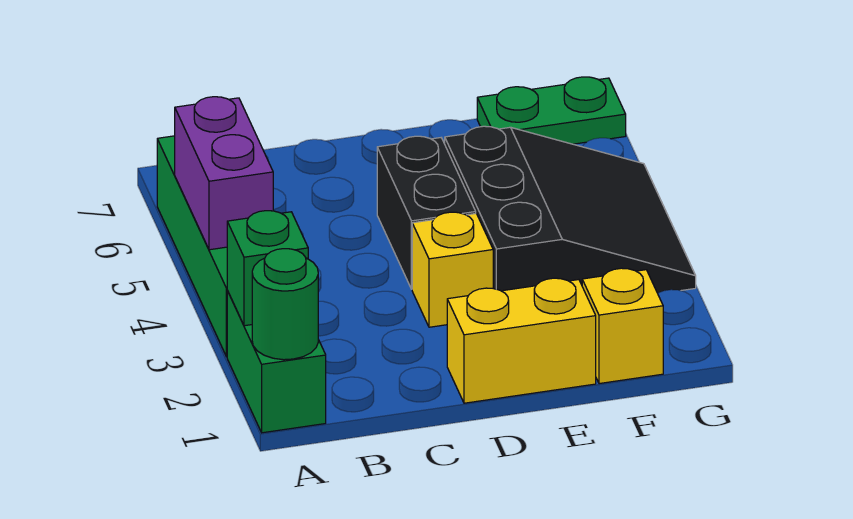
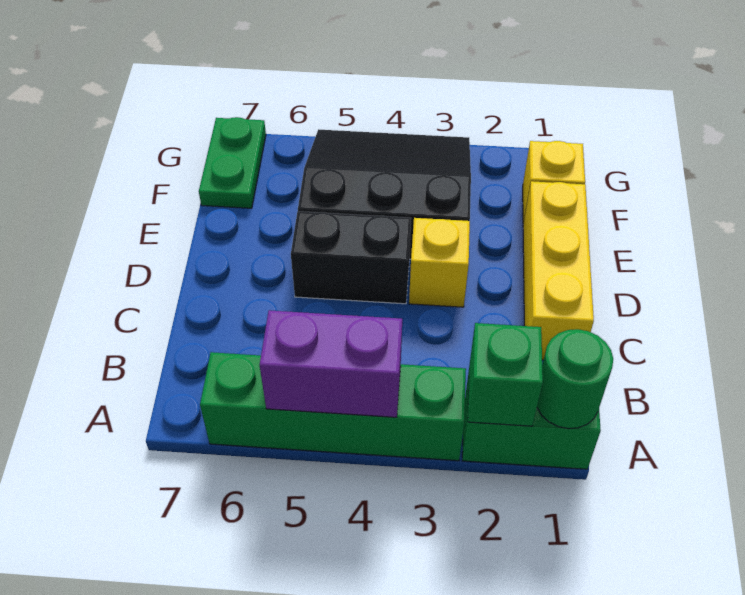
yellow brick D1:E1 level 1 -> yellow brick C1:E1 level 1

